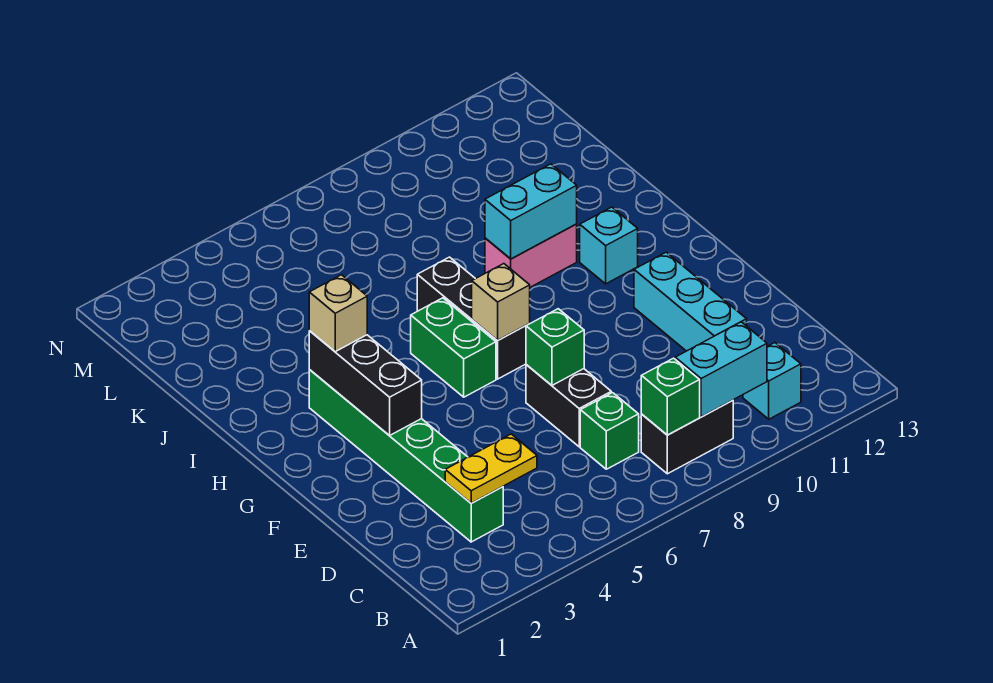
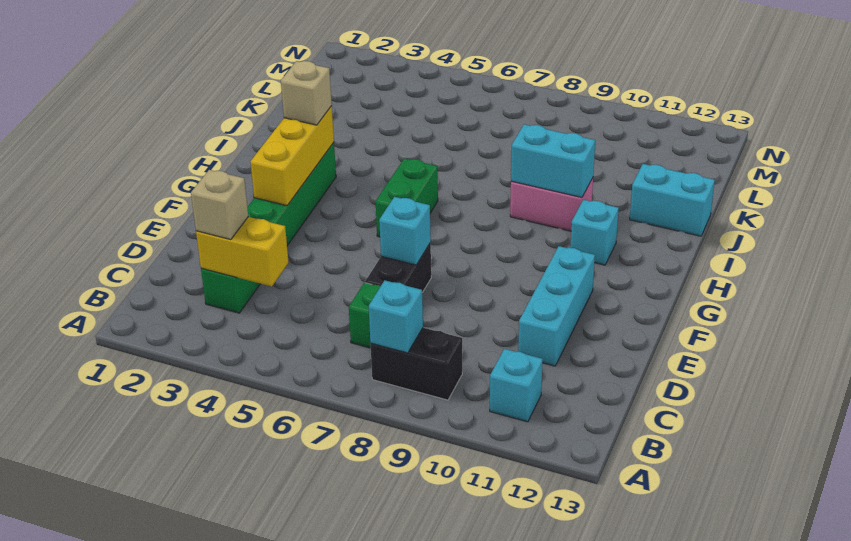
green brick B8 level 2 -> cyan brick B8 level 2
cyan brick B9:B10 level 2 -> cyan brick J12:J13 level 1
yellow plate C3:C4 level 2 -> yellow brick C3:C4 level 2
green brick E7 level 2 -> cyan brick E7 level 2
black brick F3:H3 level 2 -> yellow brick F3:H3 level 2
black brick G7:I7 level 1 -> none
tan brick G7 level 2 -> tan brick C3 level 3

